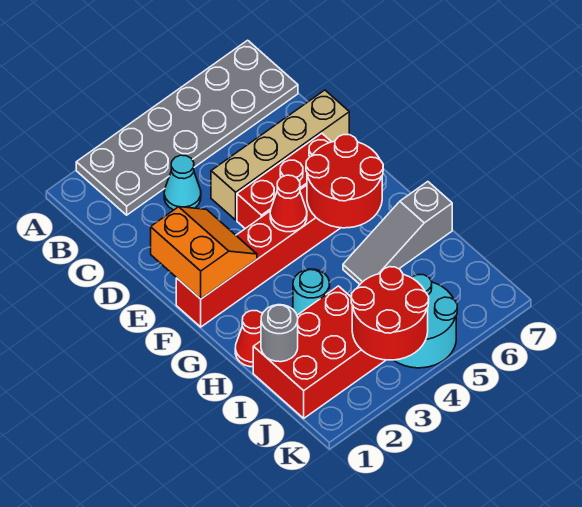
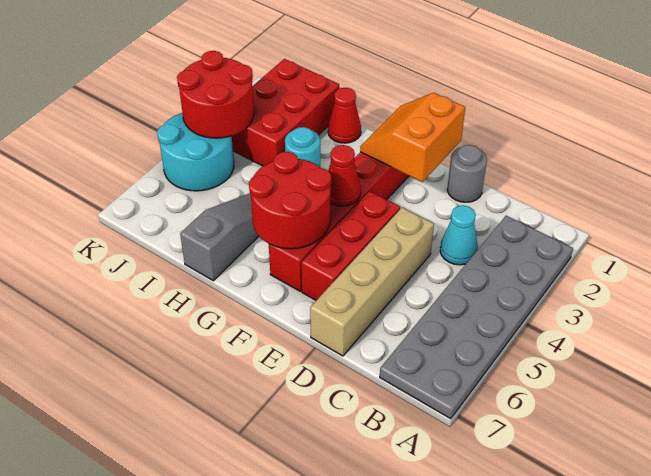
orange slope E1:F2 level 2 top 1 -> orange slope E1:F2 level 2 top E
grey round brick I1 level 2 -> grey round brick D1 level 1

